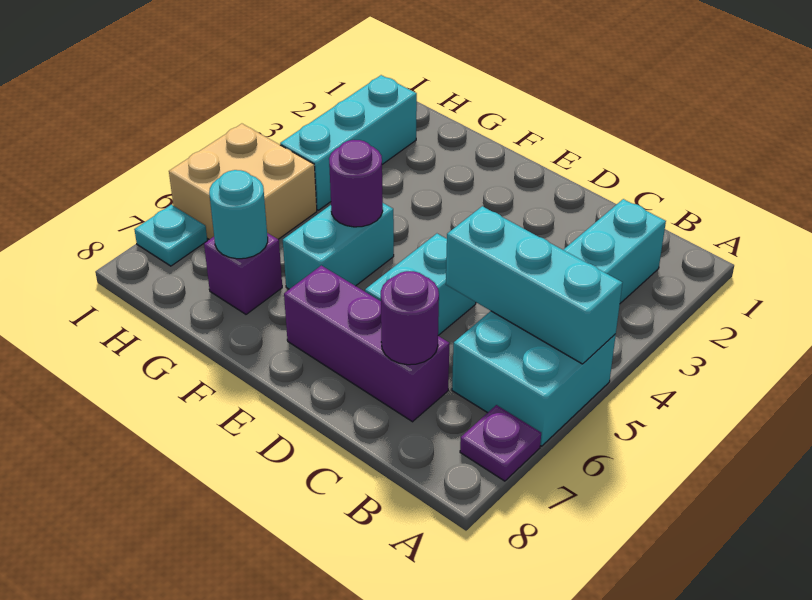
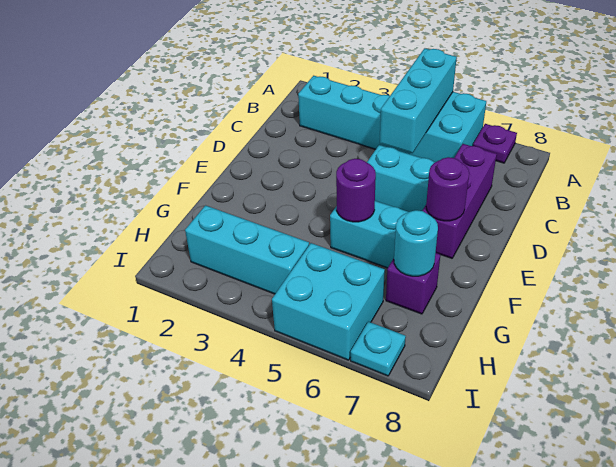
purple round brick C7 level 2 -> purple round brick E7 level 2
tan brick H5:I6 level 1 -> cyan brick H5:I6 level 1

